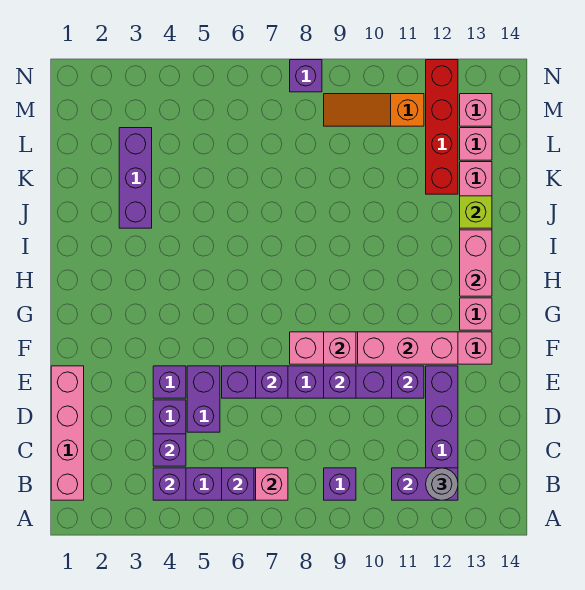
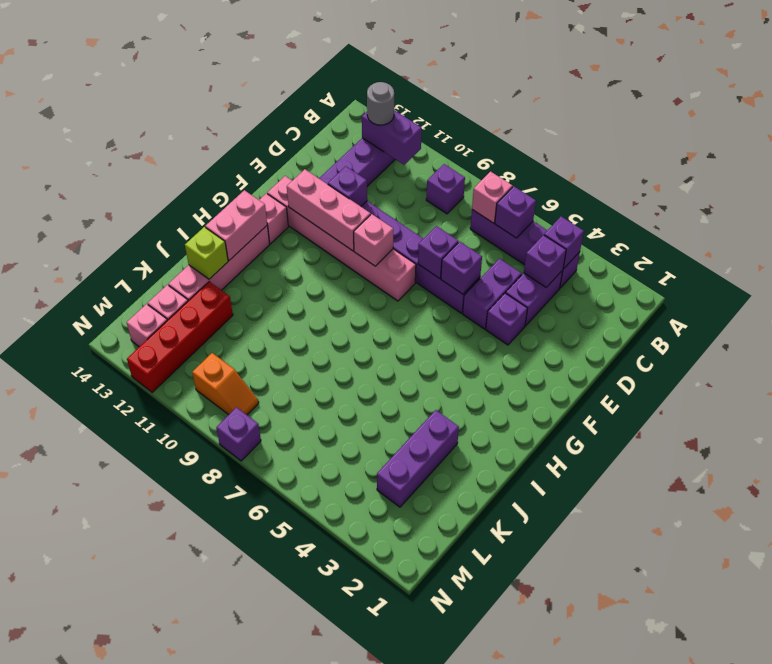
pink brick B1:E1 level 1 -> none
purple brick E9 level 2 -> purple brick E6 level 2
orange slope M9:M11 level 1 top 11 -> orange slope M9:M10 level 1 top 10

